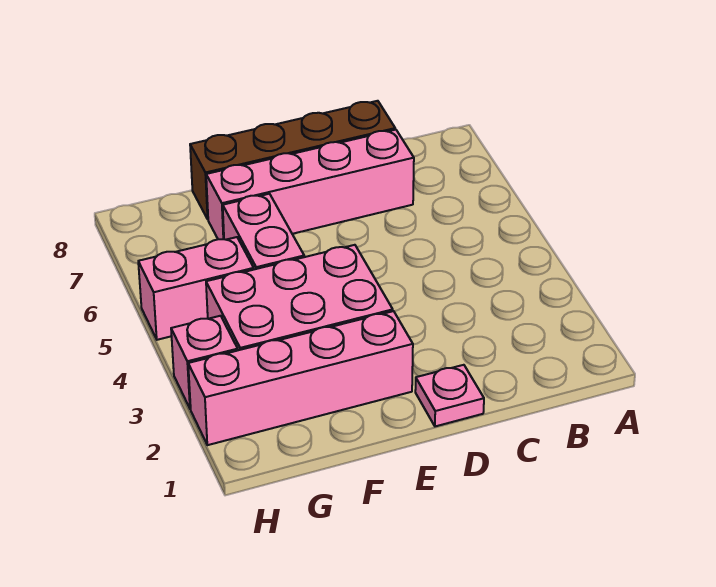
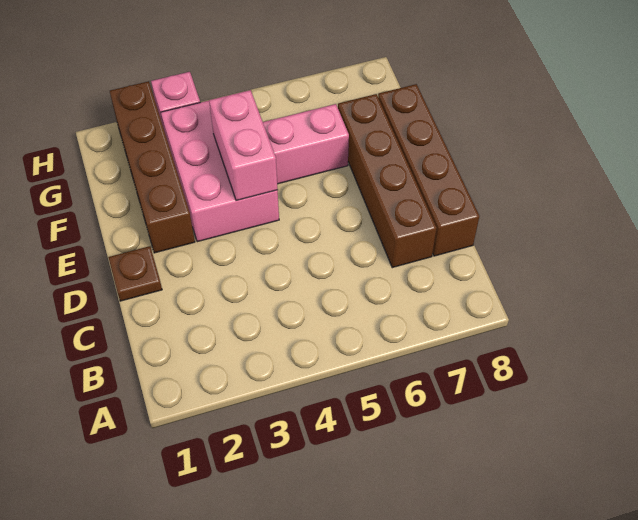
pink brick C7:F7 level 1 -> brown brick C7:F7 level 1
pink plate D1 level 1 -> brown plate D1 level 1
pink brick E2:H2 level 1 -> brown brick E2:H2 level 1
pink brick G5:H5 level 1 -> pink brick E4:F4 level 2

